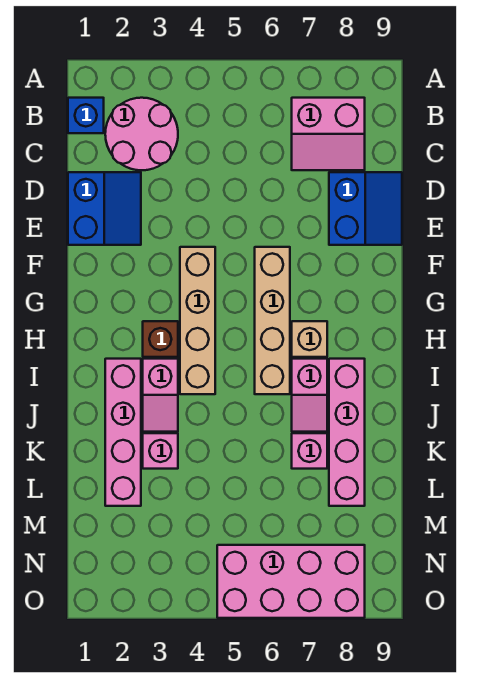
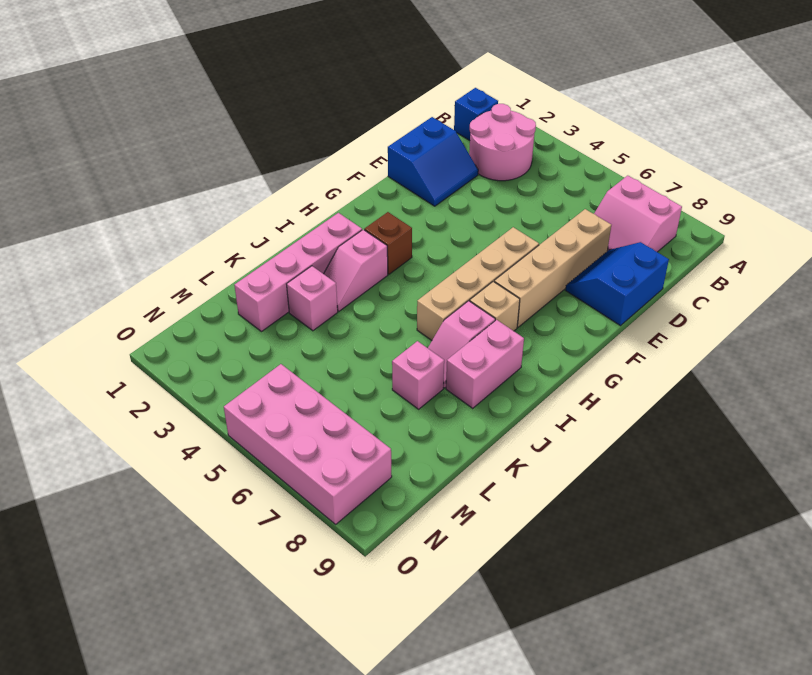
blue slope D8:E9 level 1 top 8 -> blue slope D8:E9 level 1 top 9
tan brick F4:I4 level 1 -> tan brick D7:G7 level 1
pink brick I8:L8 level 1 -> pink brick I8:J8 level 1

